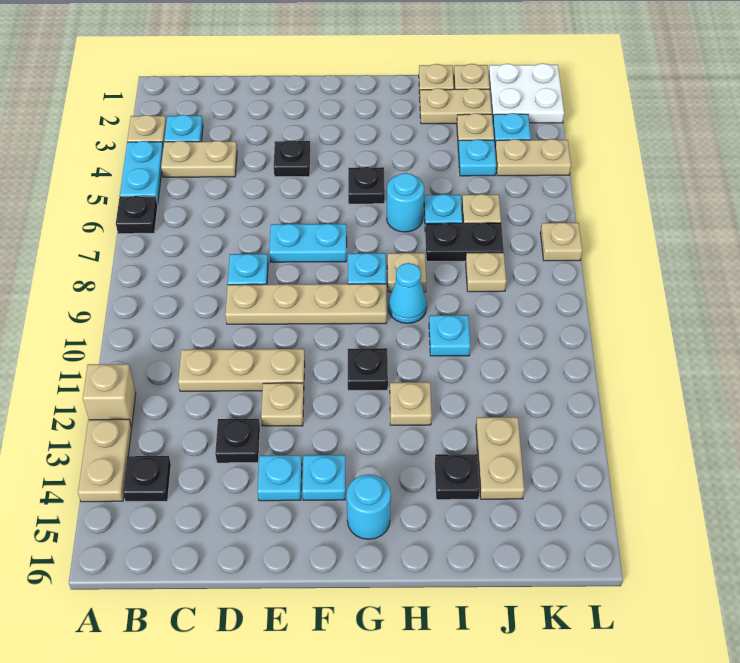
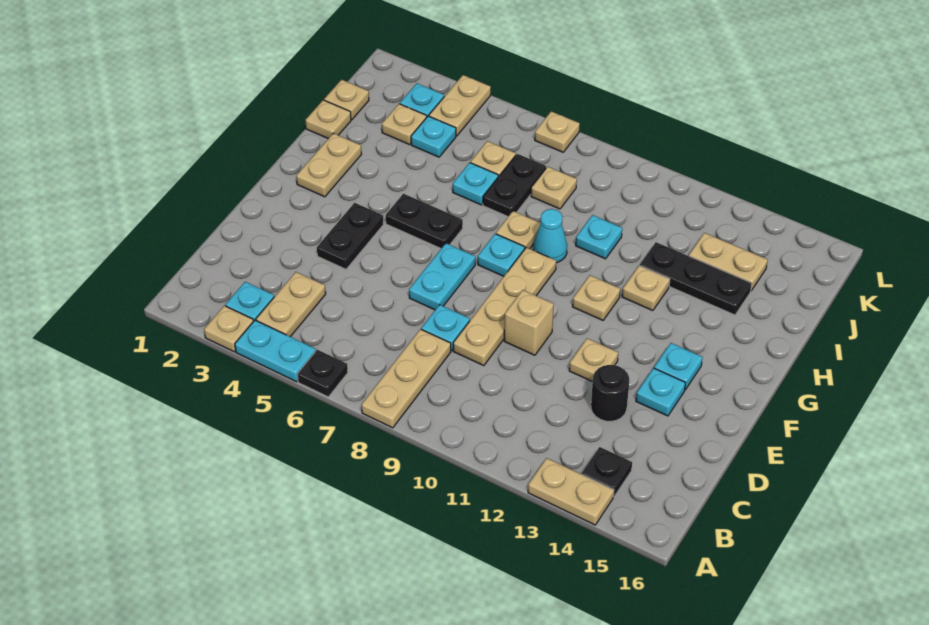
tan brick A12 level 1 -> tan brick E10 level 1
tan plate C11:E11 level 1 -> tan plate A8:C8 level 1
black plate D13 level 1 -> black round brick D13 level 1
black plate E4 level 1 -> black plate E4:F4 level 1
black plate G5 level 1 -> black plate G5:G6 level 1
black plate G11 level 1 -> tan plate G11 level 1
cyan round brick G15 level 1 -> none
cyan round brick H6 level 1 -> none
tan plate I2:J2 level 1 -> tan plate G2:H2 level 1
black plate I14 level 1 -> black plate I12:I14 level 1
white plate K1:L2 level 1 -> none

